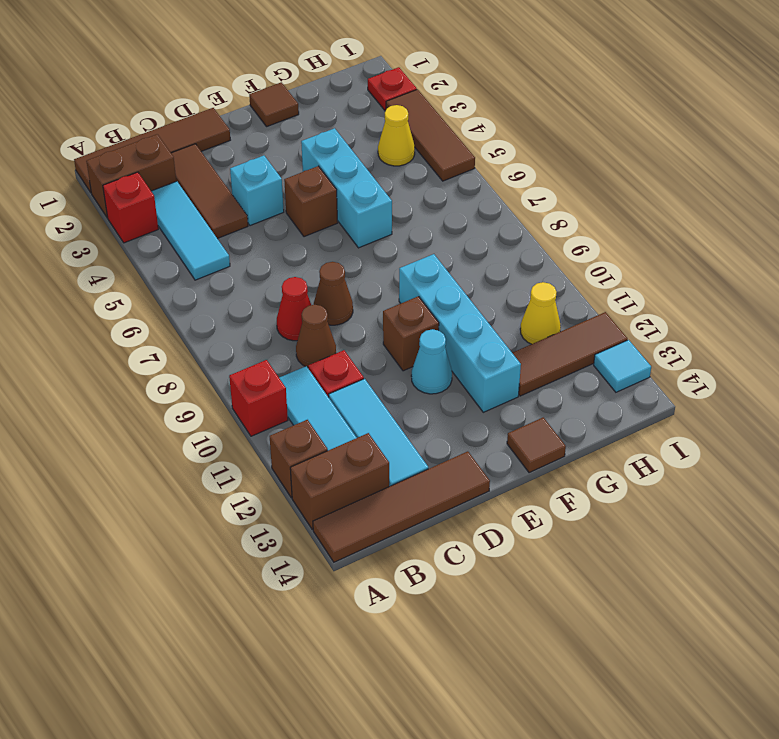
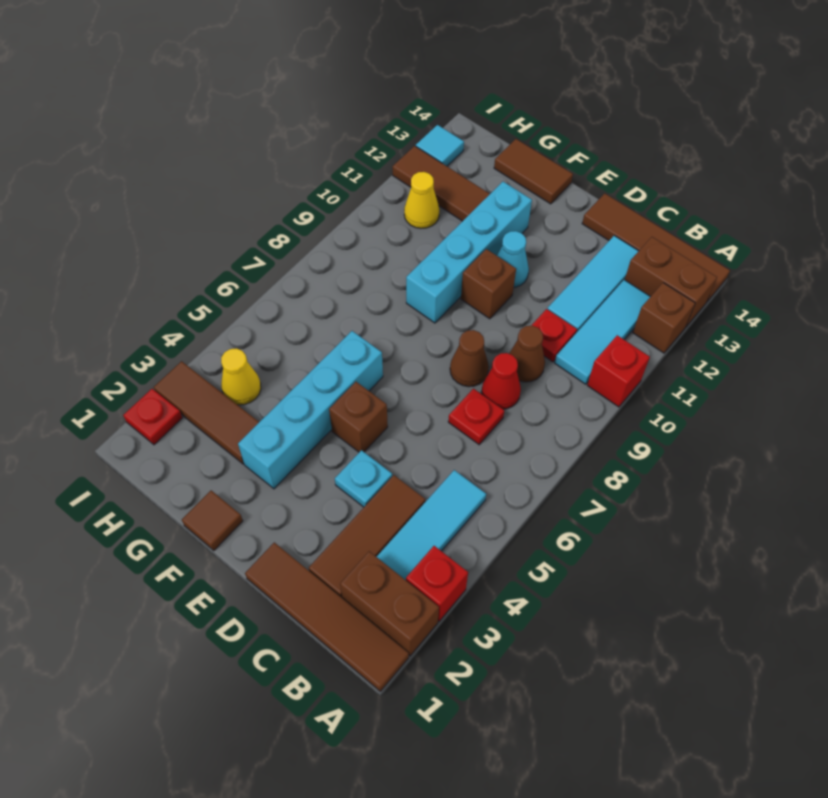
none -> red plate C7 level 1
cyan brick D4 level 1 -> cyan plate D4 level 1
cyan brick F4:F6 level 1 -> cyan brick F3:F6 level 1
brown tile F14 level 1 -> brown tile F14:G14 level 1
brown tile I3:I5 level 1 -> brown tile G3:I3 level 1

